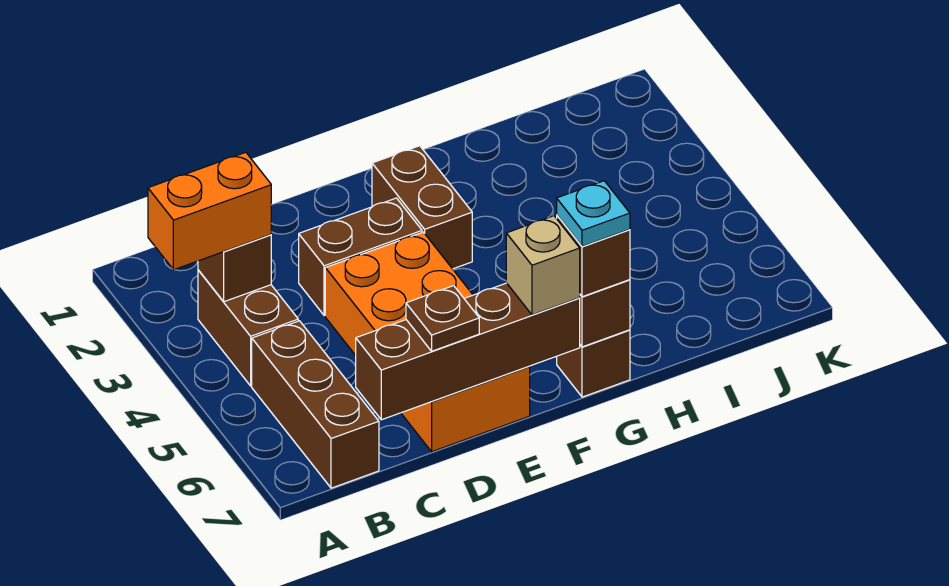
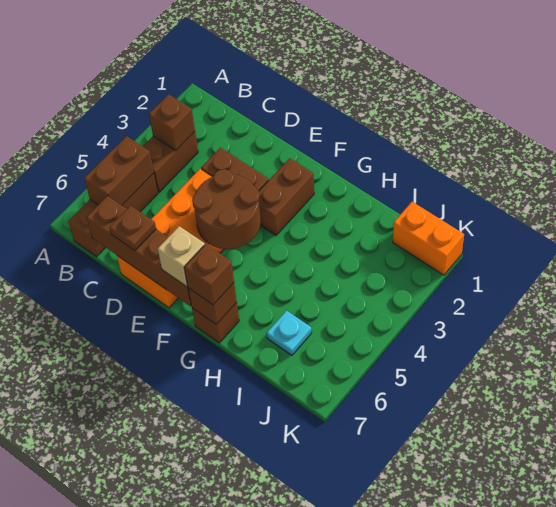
orange brick A3:B3 level 3 -> orange brick J1:K1 level 1
none -> brown brick B5:B6 level 2
none -> brown round brick E4:F5 level 2
cyan plate G7 level 4 -> cyan plate I6 level 1

